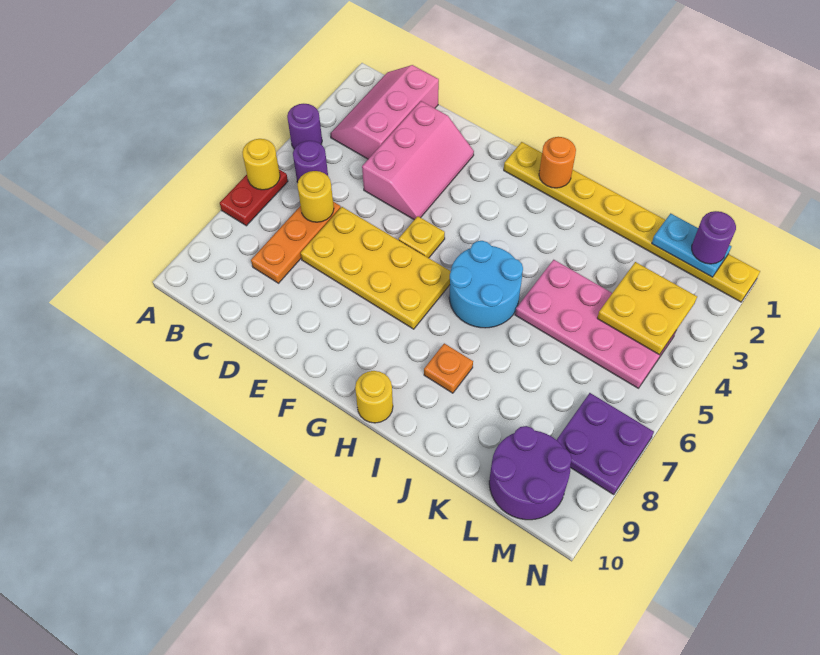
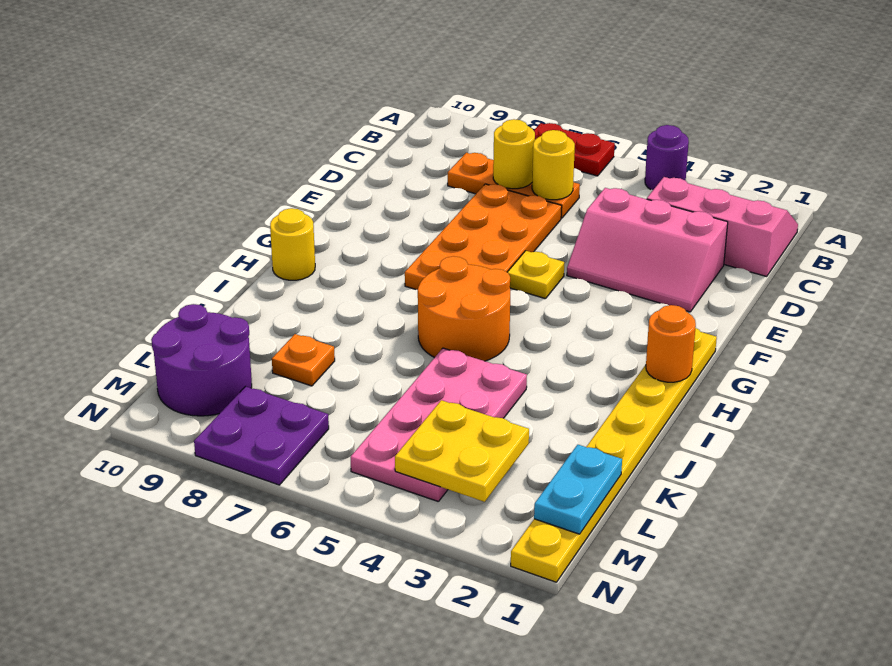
yellow round brick A6 level 2 -> yellow round brick C7 level 2
purple round brick B5 level 1 -> none
yellow plate D6:G7 level 1 -> orange plate D6:G7 level 1
cyan round brick H5:I6 level 1 -> orange round brick H5:I6 level 1
orange plate I8 level 1 -> orange plate K8 level 1
purple round brick M1 level 3 -> none

